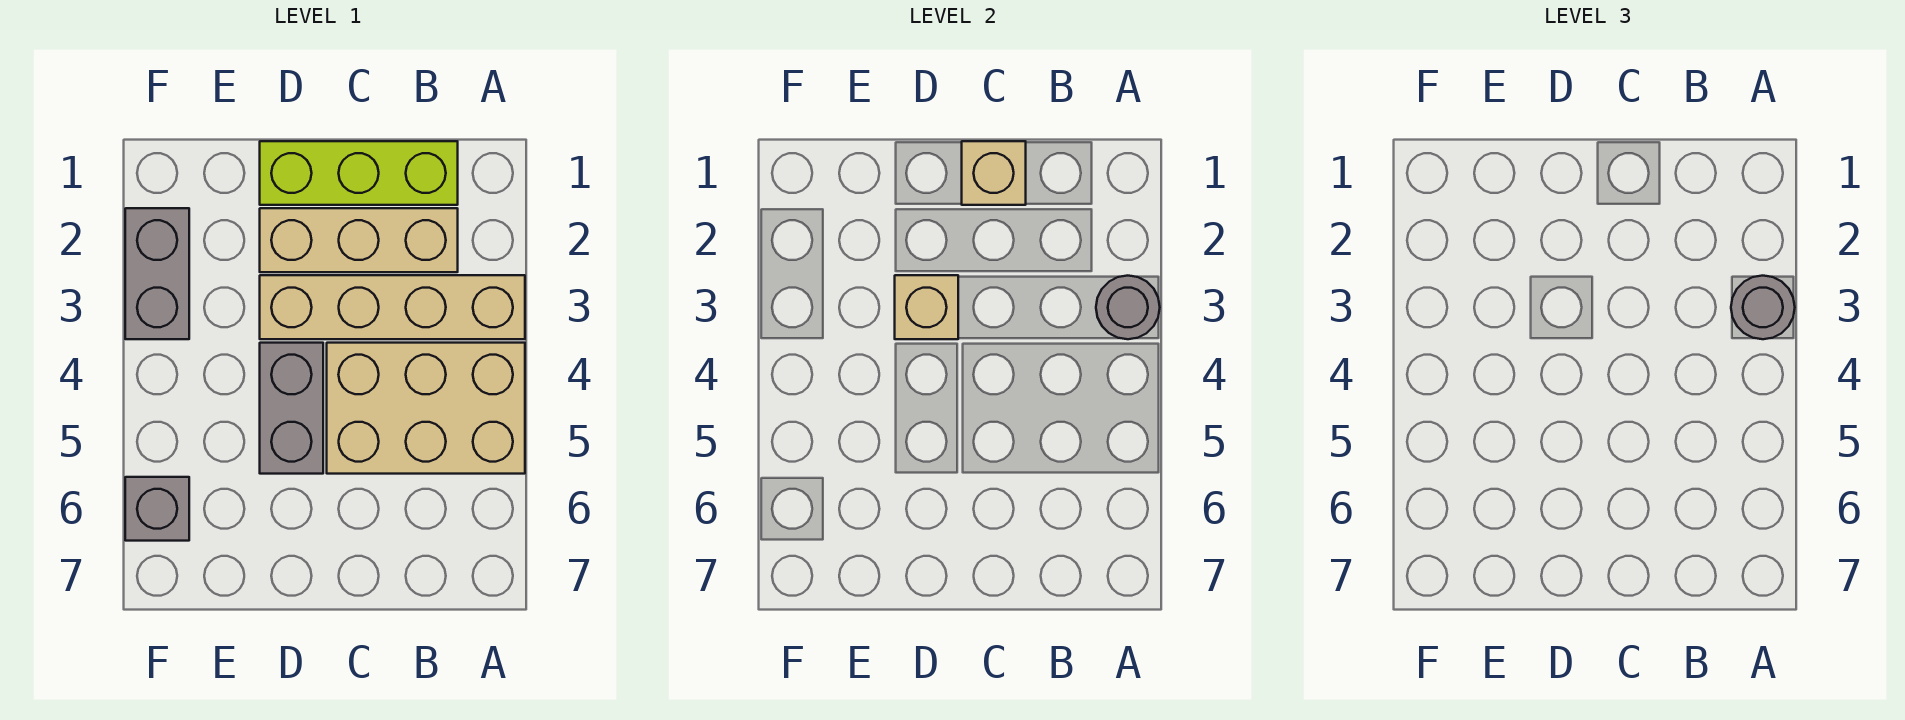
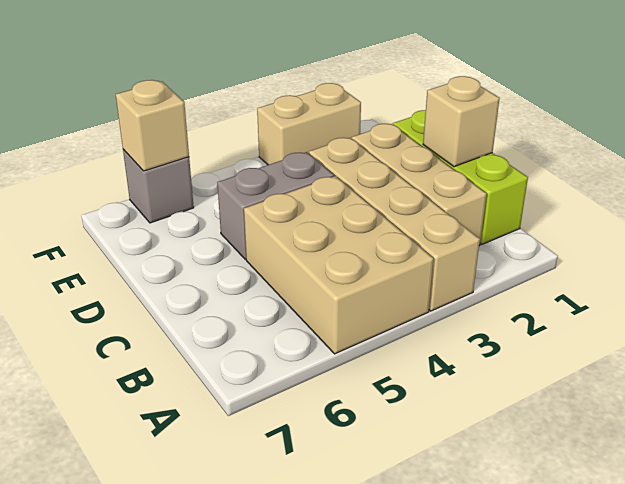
grey round brick A3 level 2 -> none
grey round brick A3 level 3 -> none
tan brick D3 level 2 -> tan brick F6 level 2
grey brick F2:F3 level 1 -> tan brick F2:F3 level 1

